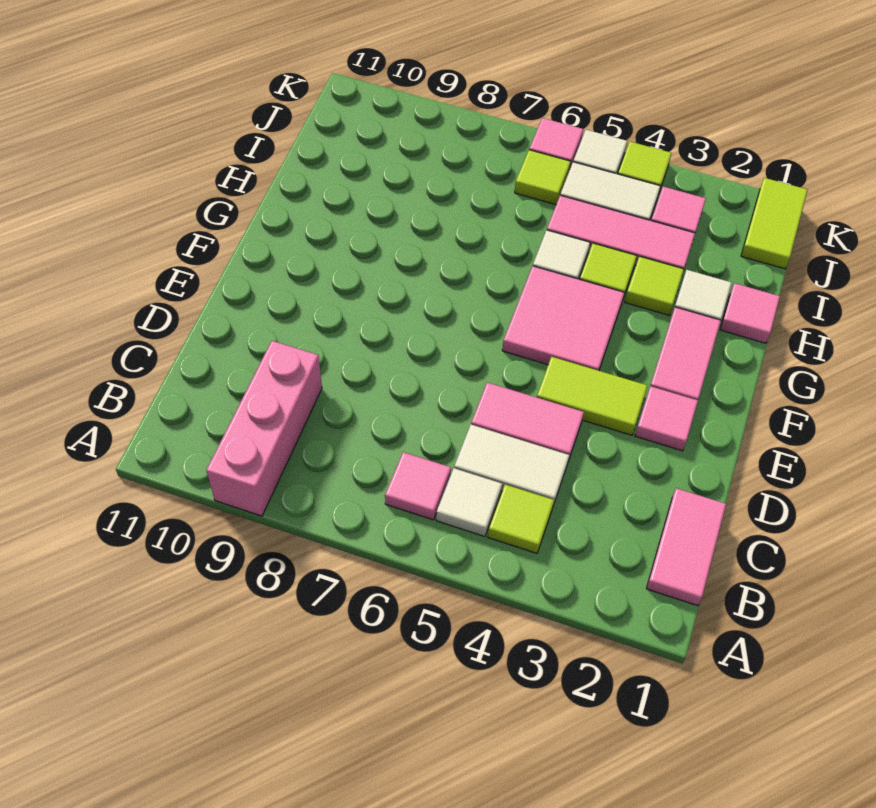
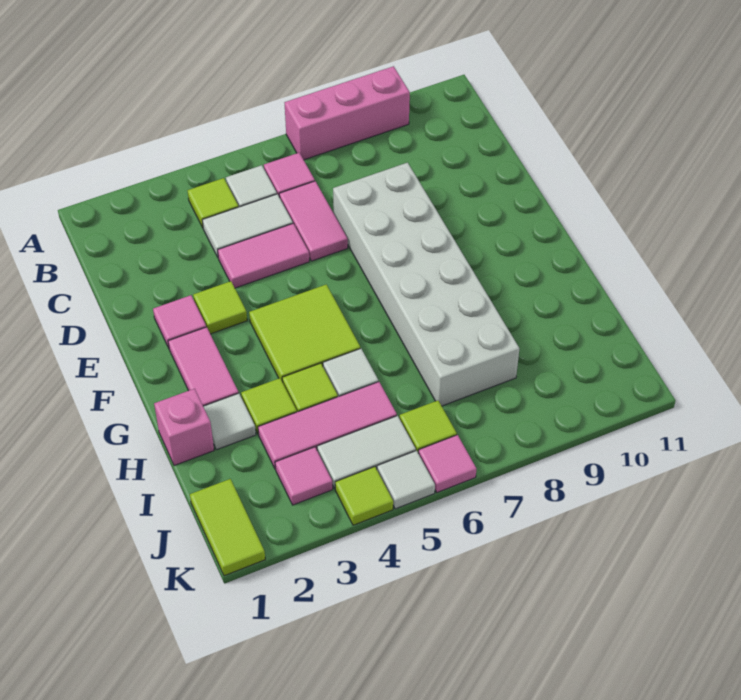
pink brick A9:C9 level 1 -> pink brick A7:A9 level 1
pink tile B1:C1 level 1 -> pink tile C6:D6 level 1
none -> white brick D7:I8 level 1
lime tile E3:E4 level 1 -> lime tile E3 level 1
pink tile F4:G5 level 1 -> lime tile F4:G5 level 1
pink tile H1 level 1 -> pink brick H1 level 1

